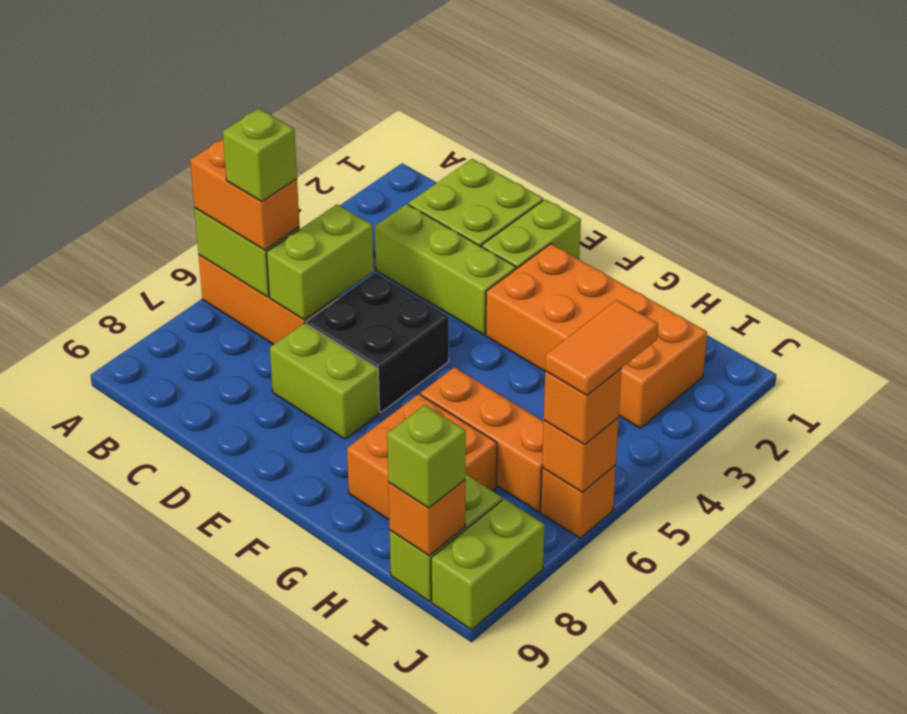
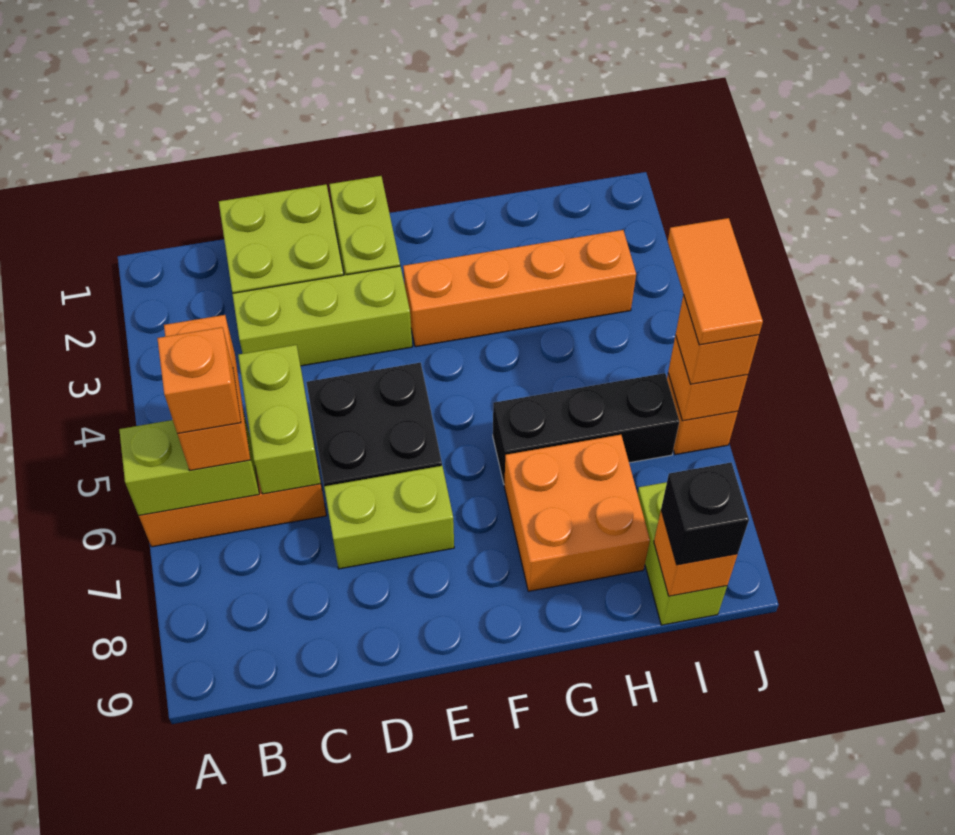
orange brick A6:B6 level 3 -> orange brick B5:B6 level 3
lime brick B6 level 4 -> orange brick B6 level 4
orange brick F2:I3 level 1 -> orange brick F3:I3 level 1
orange brick G6:I6 level 1 -> black brick G6:I6 level 1
lime brick I9 level 3 -> black brick I9 level 3
lime brick J8:J9 level 1 -> none

